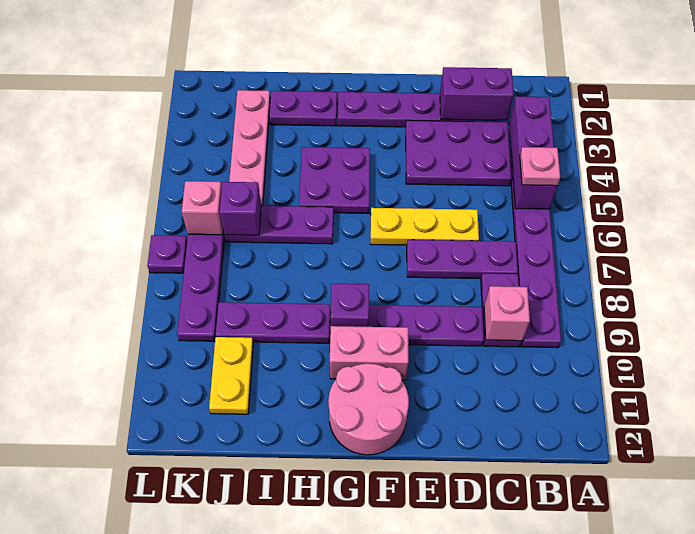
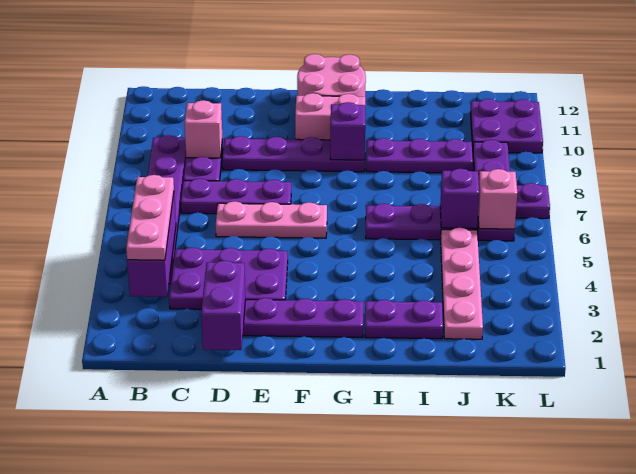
pink plate B5 level 3 -> pink plate B3:B5 level 3
purple brick C2:D2 level 2 -> purple brick D1:D2 level 2
yellow plate D6:F6 level 1 -> pink plate D6:F6 level 1
purple plate G4:H5 level 1 -> purple plate K10:L11 level 1
yellow plate J10:J11 level 1 -> none

